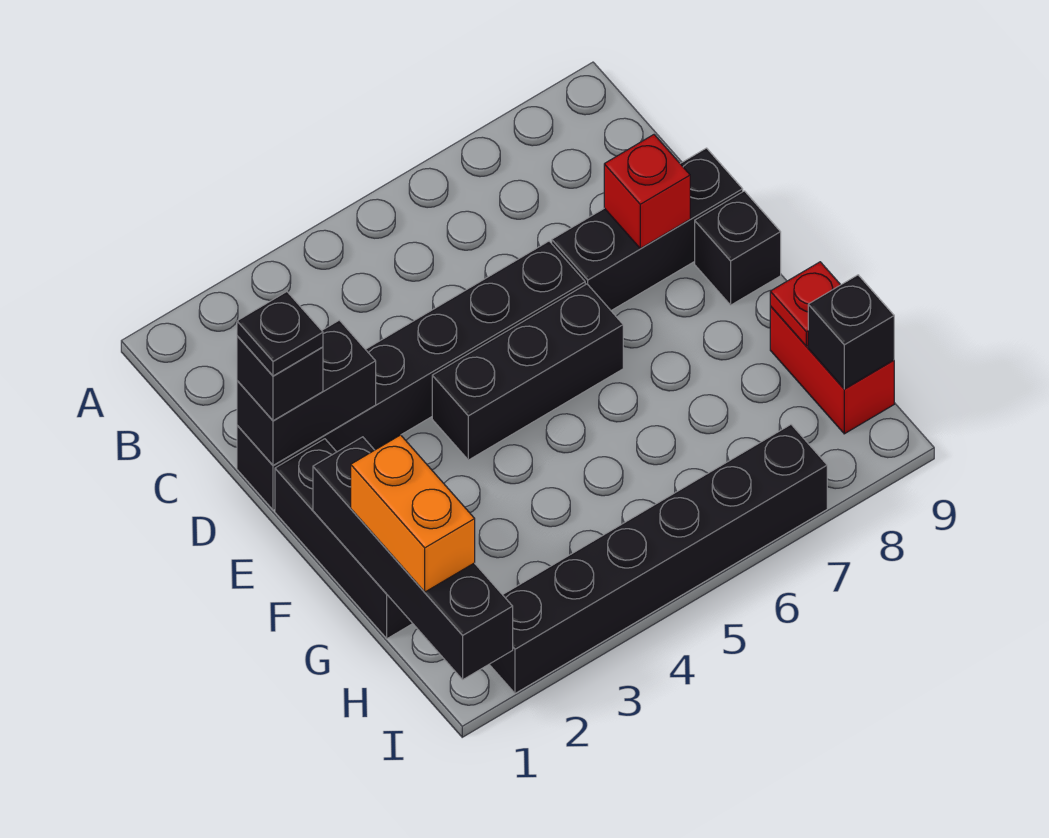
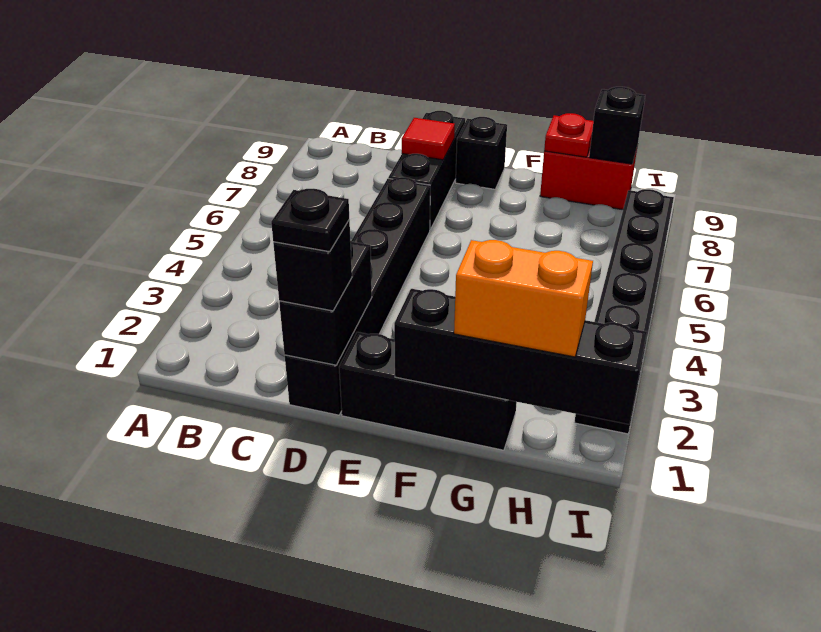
red brick D8 level 2 -> red tile D8 level 2
black brick E4:E6 level 1 -> none

